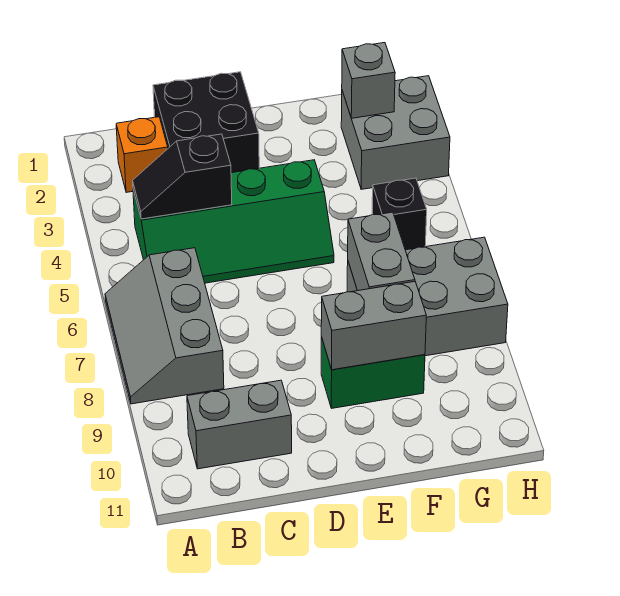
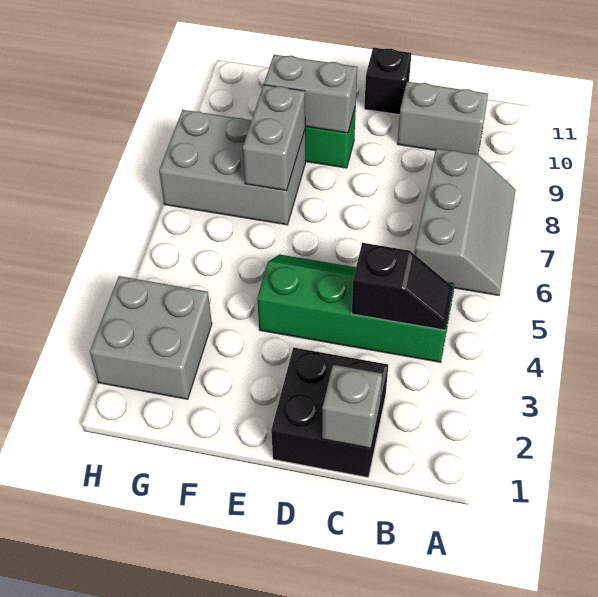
orange brick B2 level 1 -> none
grey brick G2 level 2 -> grey brick C1 level 2
black brick G5 level 1 -> black brick D11 level 1

